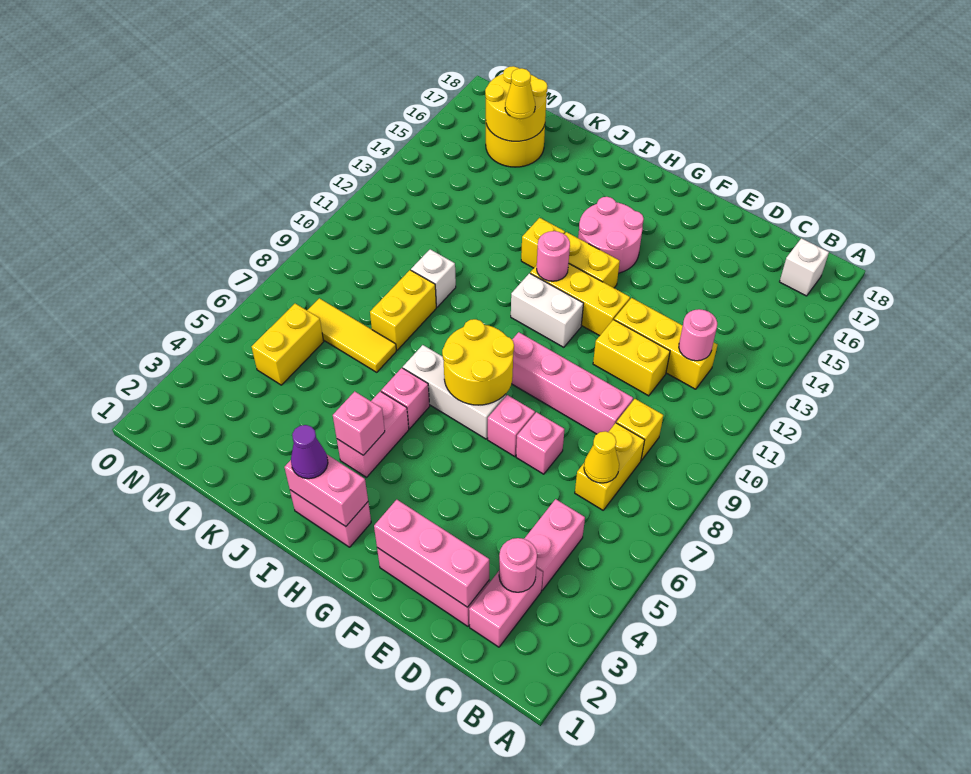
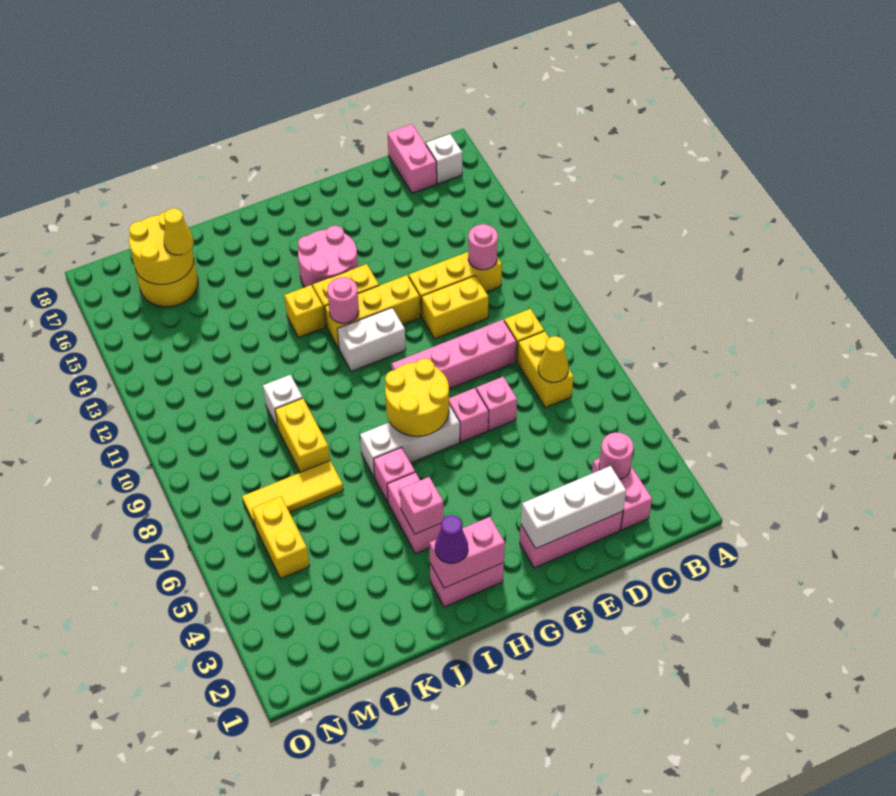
pink brick C4:C5 level 1 -> pink brick C17:C18 level 1
pink brick D2:F2 level 2 -> white brick D2:F2 level 2

